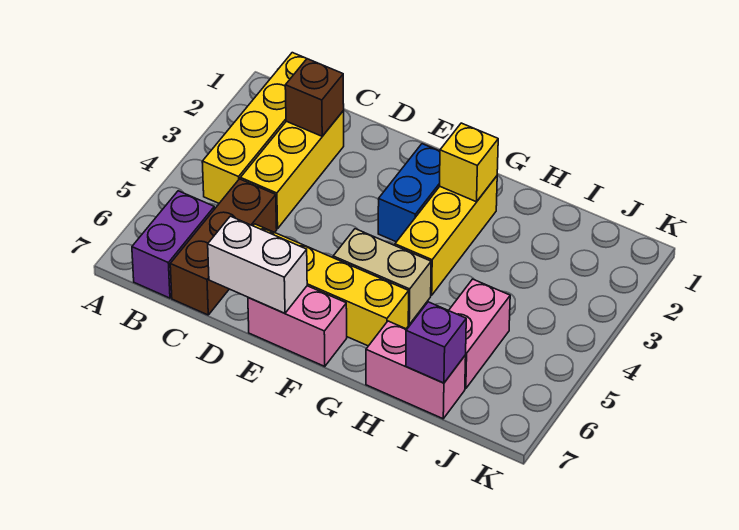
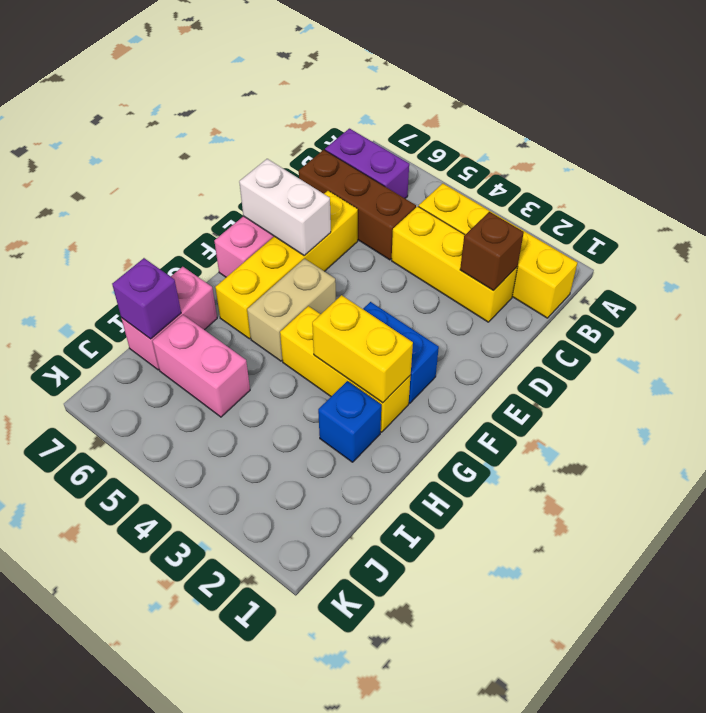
white brick D7:E7 level 2 -> white brick E6:E7 level 2
yellow brick G2 level 2 -> yellow brick G2:G3 level 2
none -> blue brick H2 level 1

